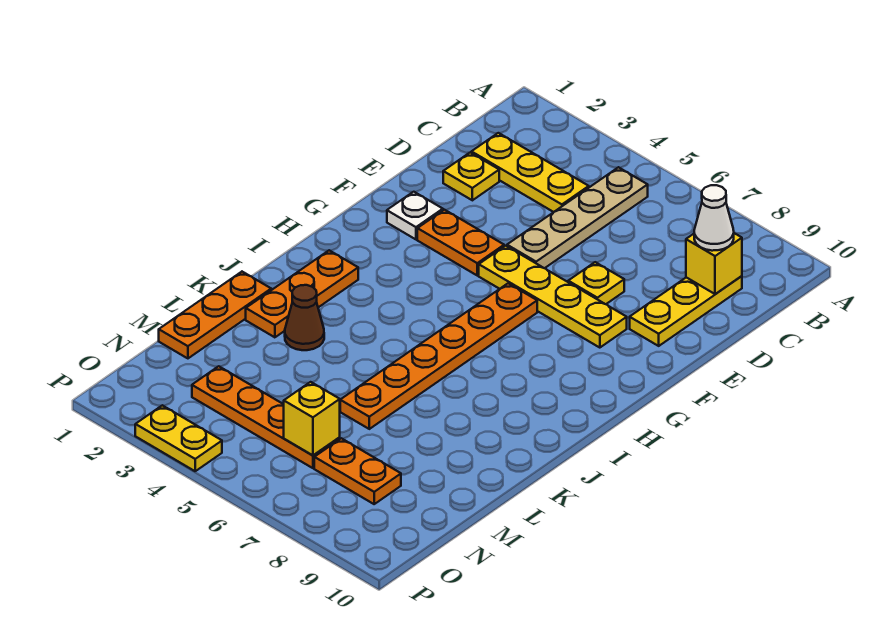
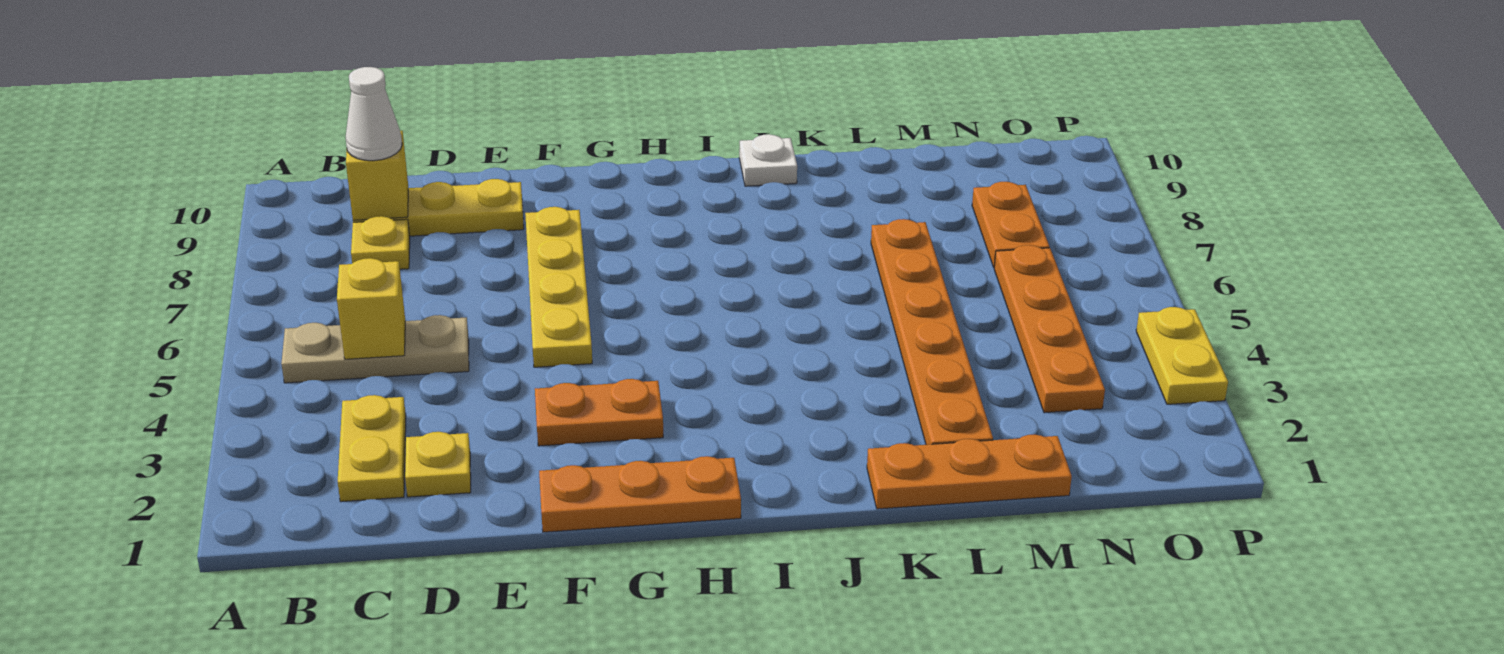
tan plate B5:E5 level 1 -> tan plate B5:D5 level 1
yellow plate C2:C4 level 1 -> yellow plate C2:C3 level 1
yellow plate E7 level 1 -> yellow plate C8 level 1
white plate F2 level 1 -> white plate J10 level 1
orange plate F3:F4 level 1 -> orange plate F3:G3 level 1
orange plate G6:L6 level 1 -> orange plate L2:L7 level 1
orange plate I2:K2 level 1 -> orange plate F1:H1 level 1
brown cone K3 level 1 -> none
yellow brick N6 level 2 -> yellow brick C5 level 2

